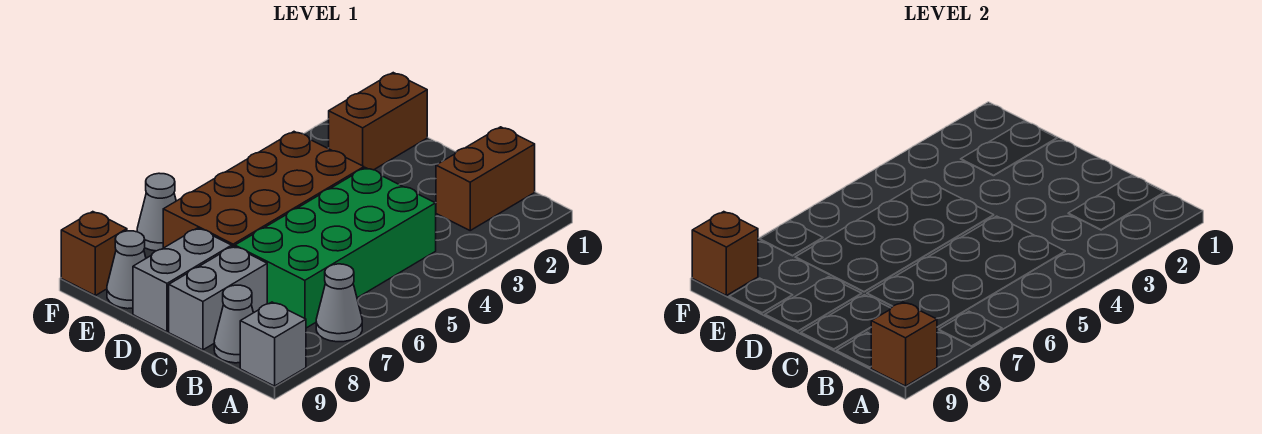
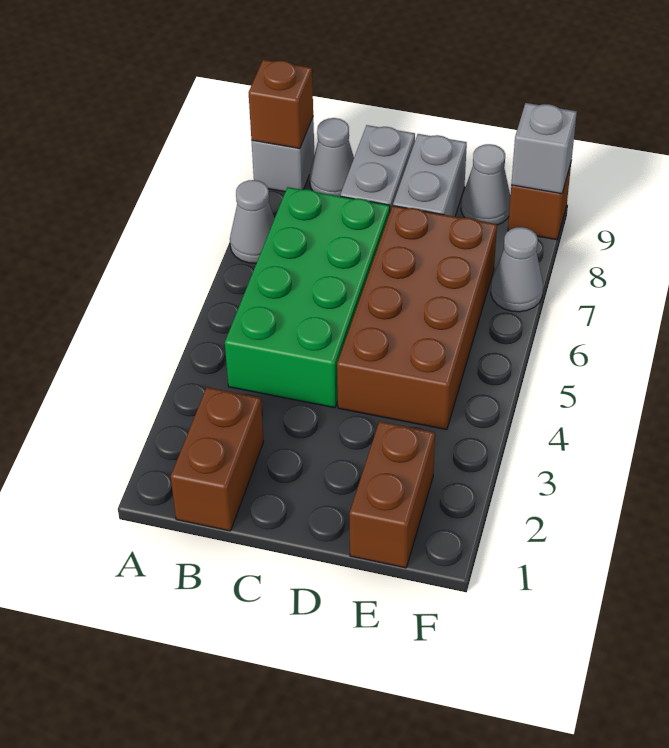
brown brick F9 level 2 -> grey brick F9 level 2

